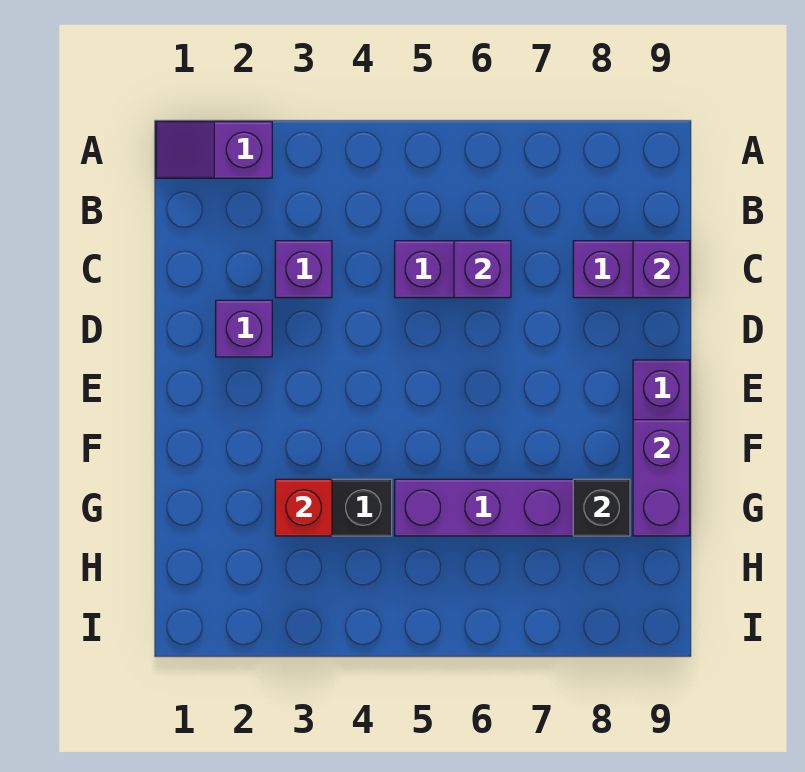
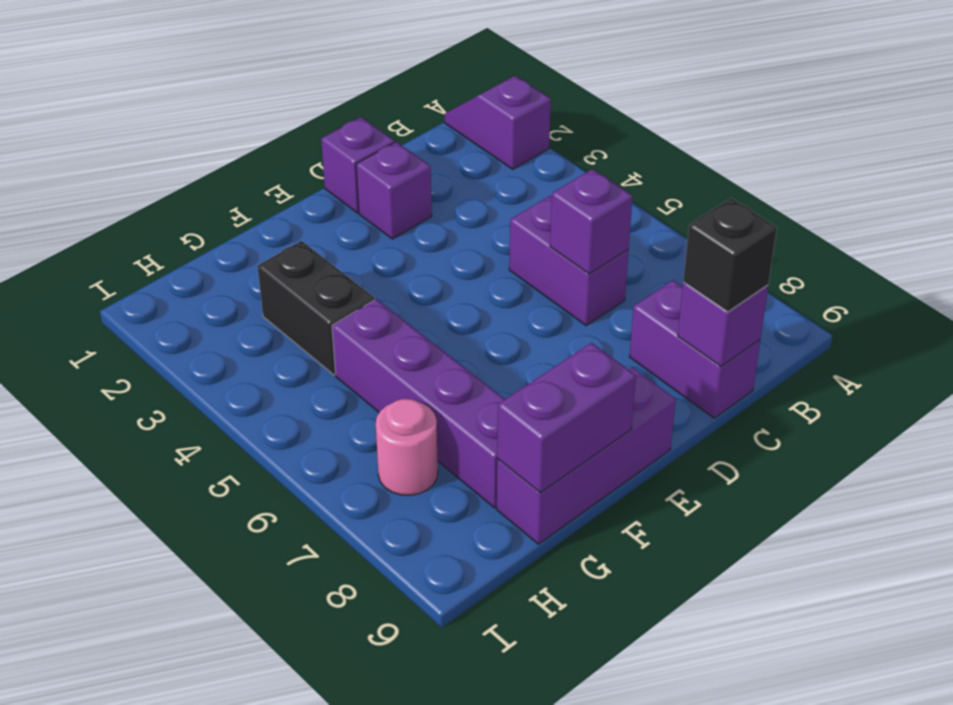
purple brick C3 level 1 -> purple brick D1 level 1
red brick G3 level 2 -> none
black brick G8 level 2 -> black brick C9 level 3
none -> pink round brick H7 level 1

